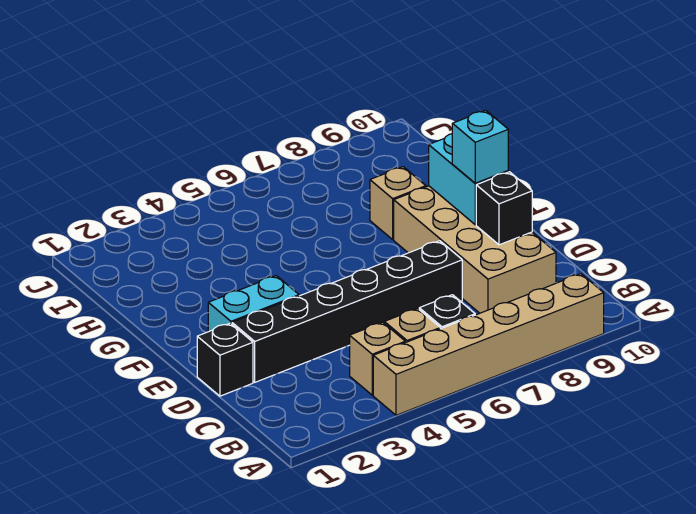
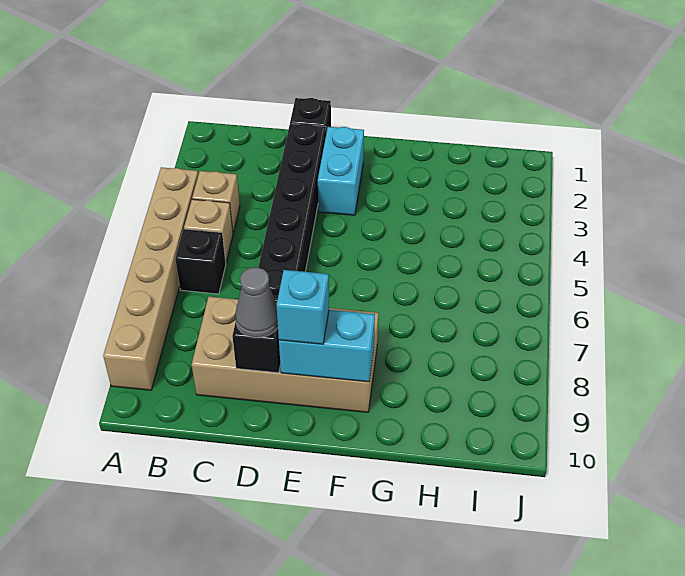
none -> grey cone D9 level 3
tan brick G8 level 1 -> none

